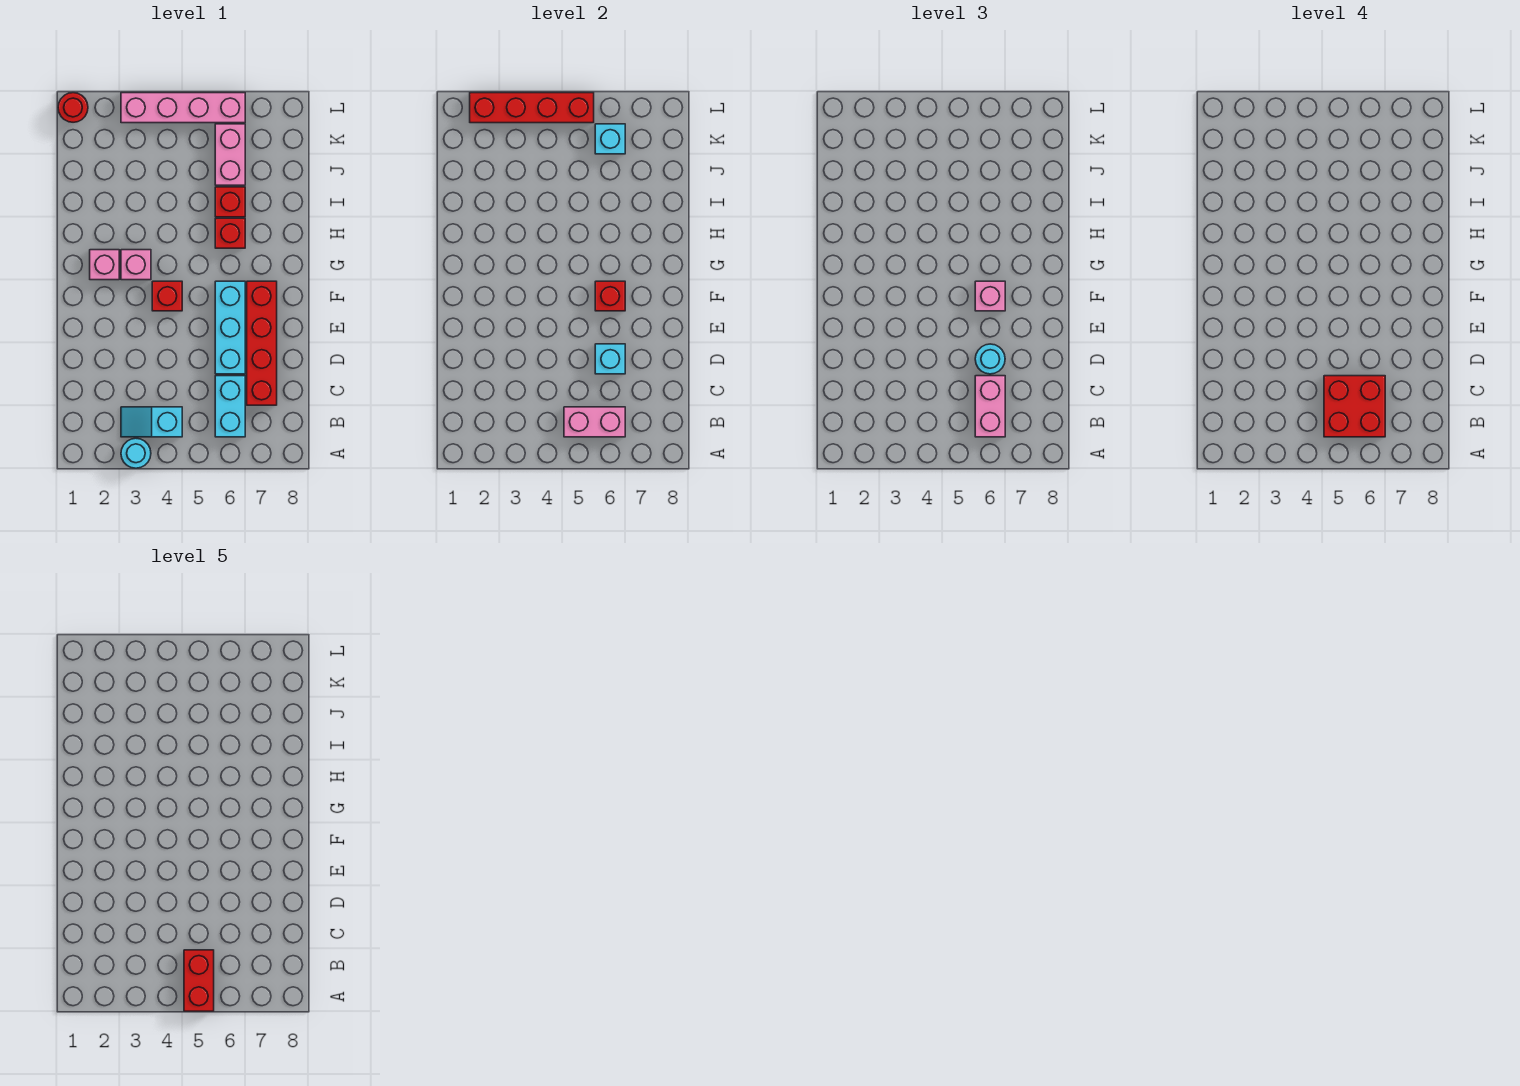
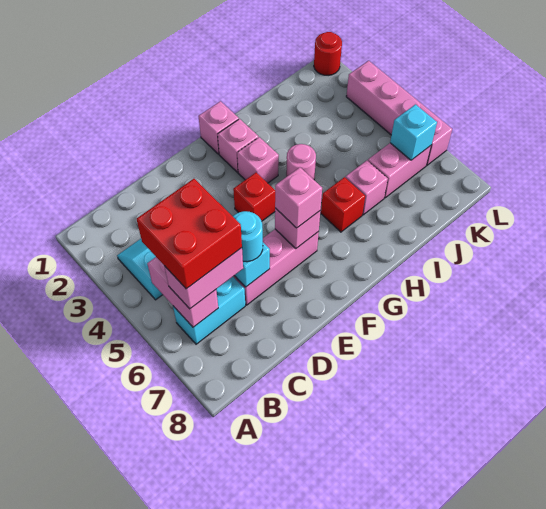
cyan round brick A3 level 1 -> none
red brick A5:B5 level 5 -> none
red brick C7:F7 level 1 -> none
cyan brick D6:F6 level 1 -> pink brick D6:F6 level 1
red brick F6 level 2 -> pink brick F6 level 2
none -> pink brick G1 level 1
none -> pink round brick H4 level 1
red brick I6 level 1 -> pink brick I6 level 1
red brick L2:L5 level 2 -> none

